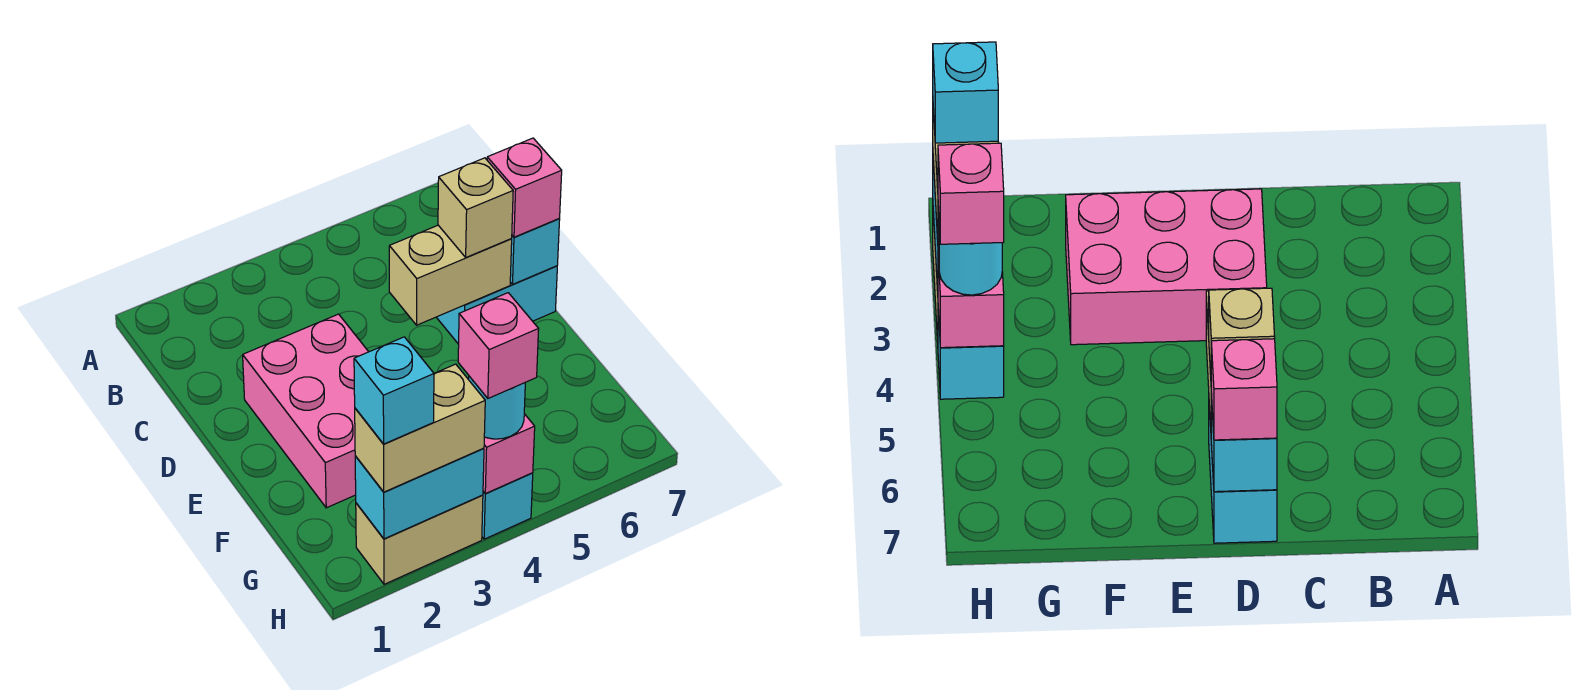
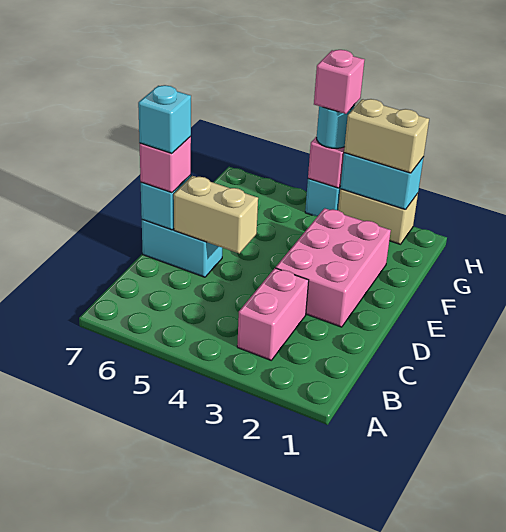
none -> pink brick B3:C3 level 1
tan brick D6 level 3 -> none
cyan brick H2 level 4 -> cyan brick D7 level 4

